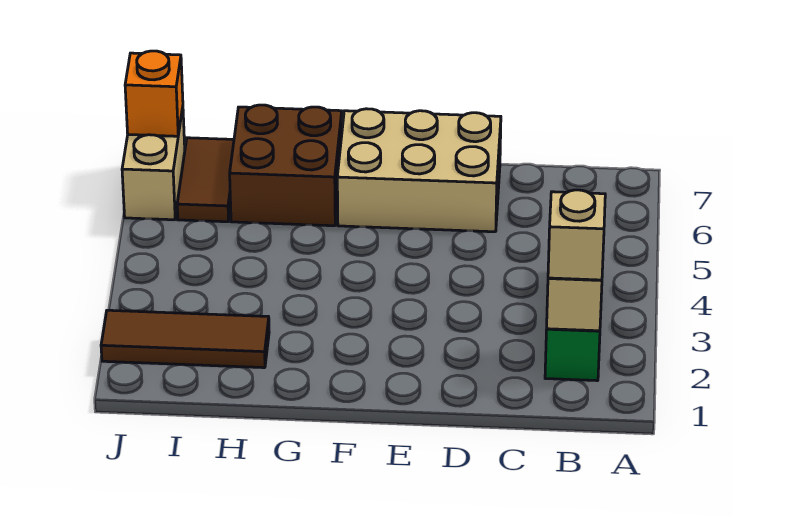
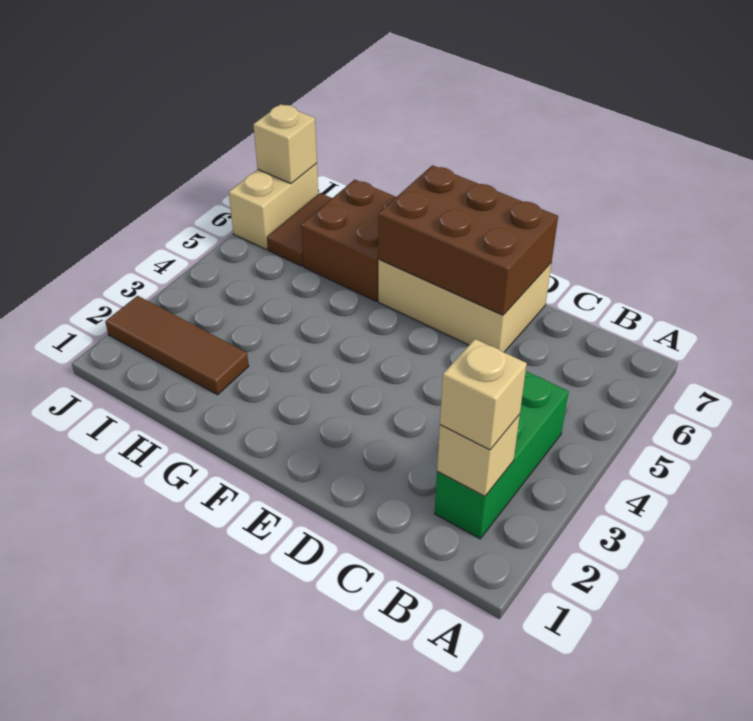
none -> brown brick D6:F7 level 2
orange brick J7 level 2 -> tan brick J7 level 2

